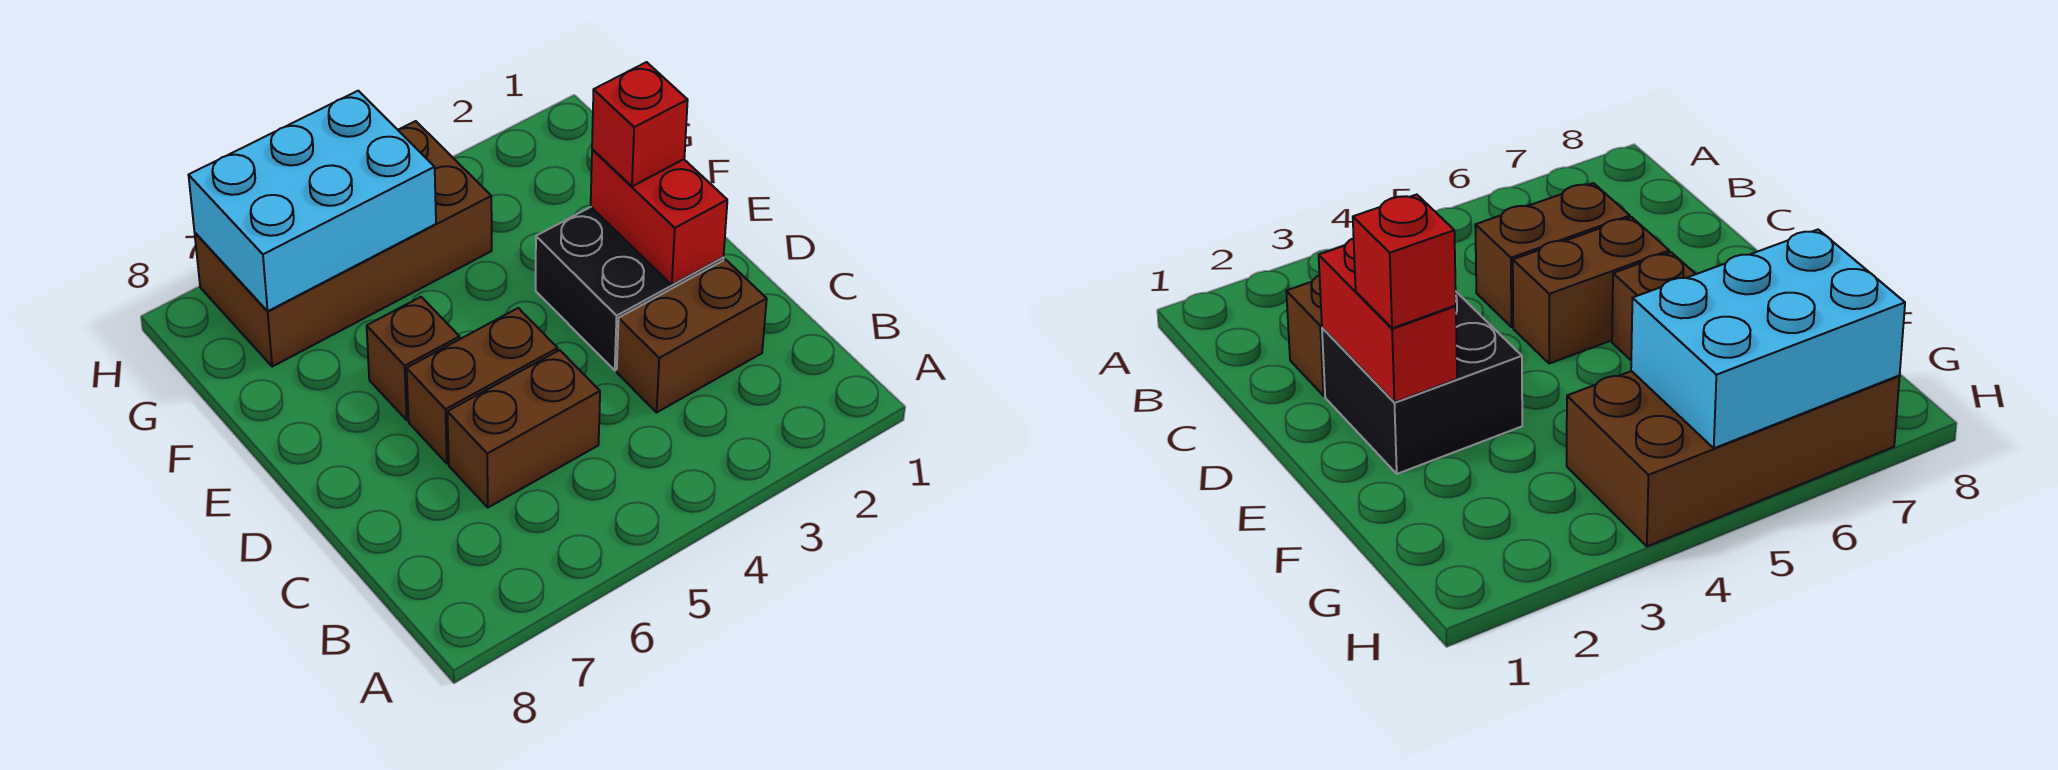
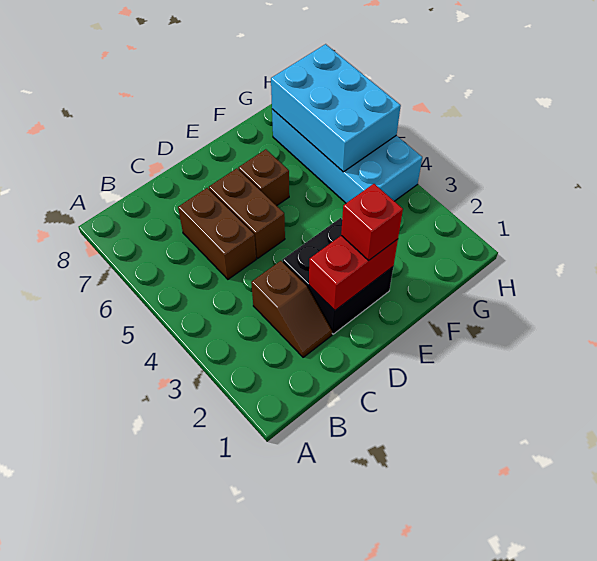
brown brick C2:C3 level 1 -> brown slope C2:C3 level 1 top 3
brown brick G4:H7 level 1 -> cyan brick G4:H7 level 1

